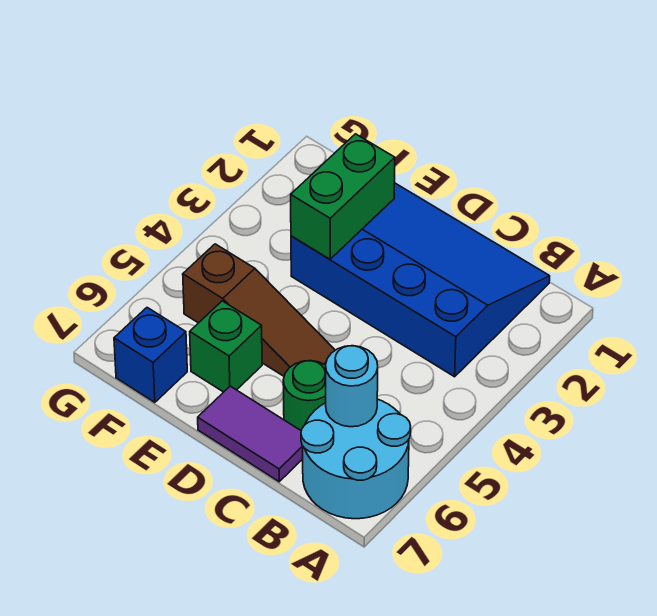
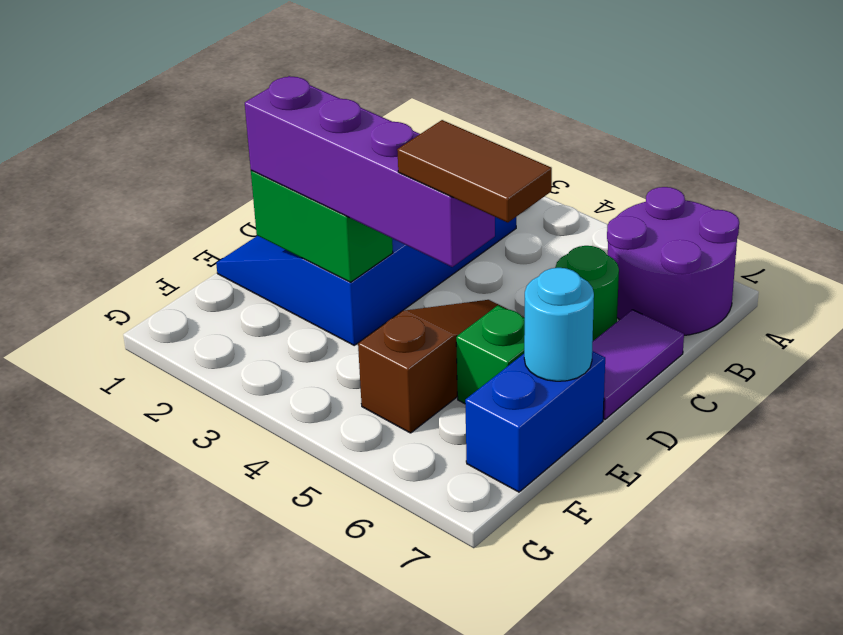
cyan round brick A6:B7 level 1 -> purple round brick A6:B7 level 1
cyan round brick B6 level 2 -> cyan round brick E7 level 2
none -> purple brick E2:E5 level 3
none -> brown tile E5:E6 level 4
blue brick F7 level 1 -> blue brick E7:F7 level 1

